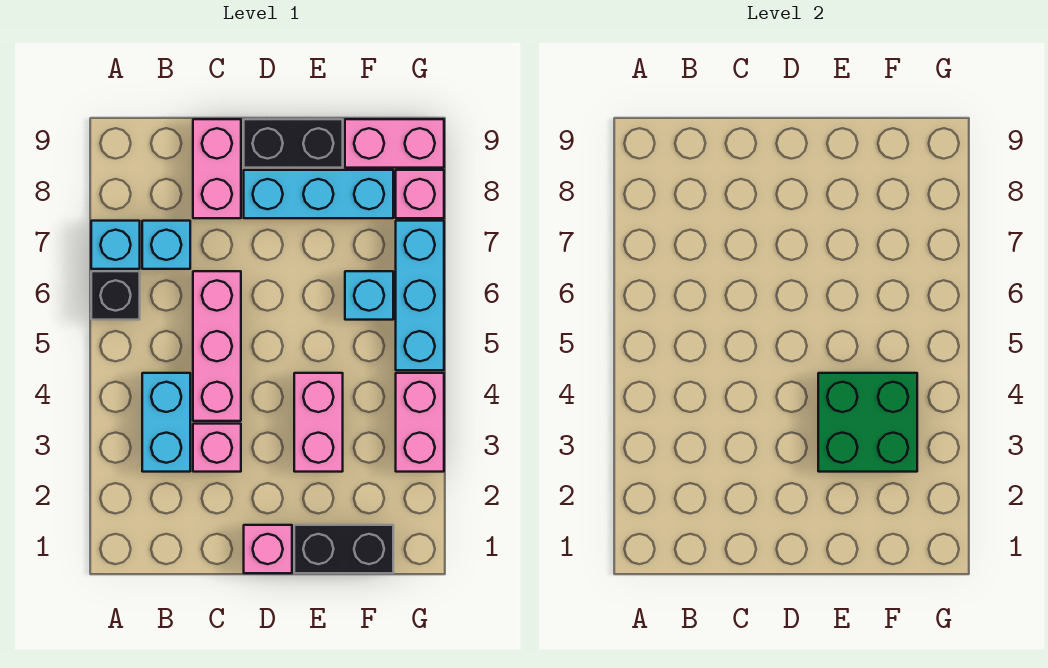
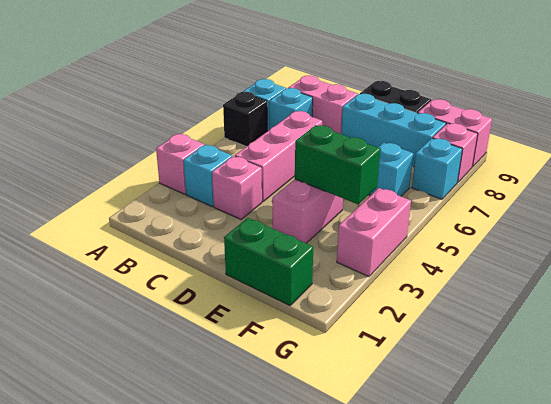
cyan brick B3:B4 level 1 -> cyan brick B3 level 1
pink brick C8:C9 level 1 -> pink brick B8:C8 level 1
pink brick D1 level 1 -> pink brick A3 level 1
black brick E1:F1 level 1 -> green brick E1:F1 level 1
green brick E3:F4 level 2 -> green brick E4:F4 level 2
cyan brick G5:G7 level 1 -> cyan brick G7 level 1

